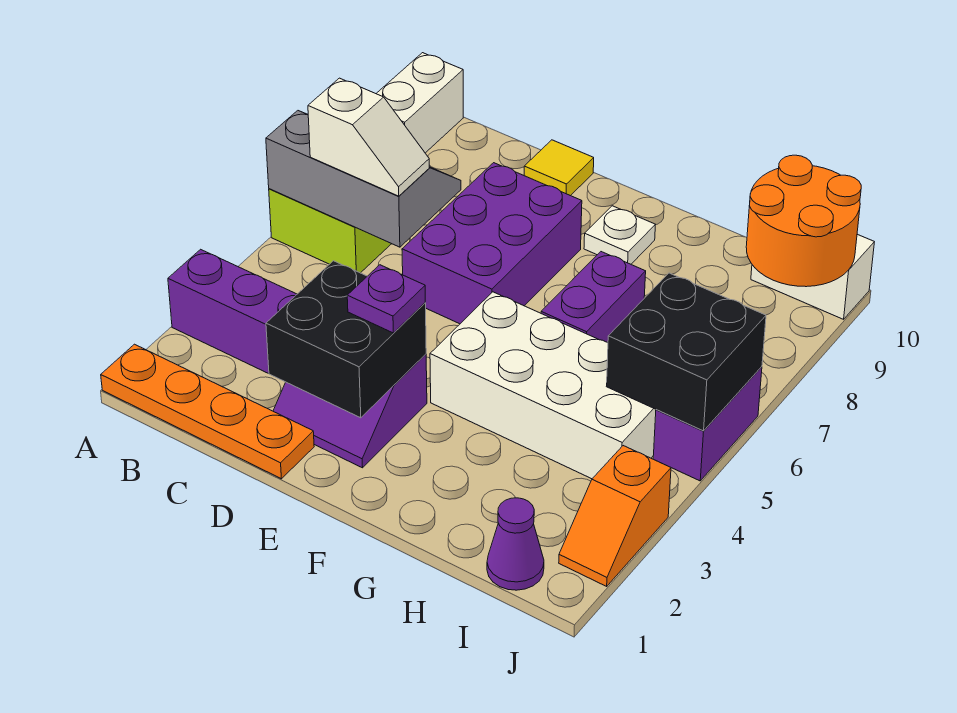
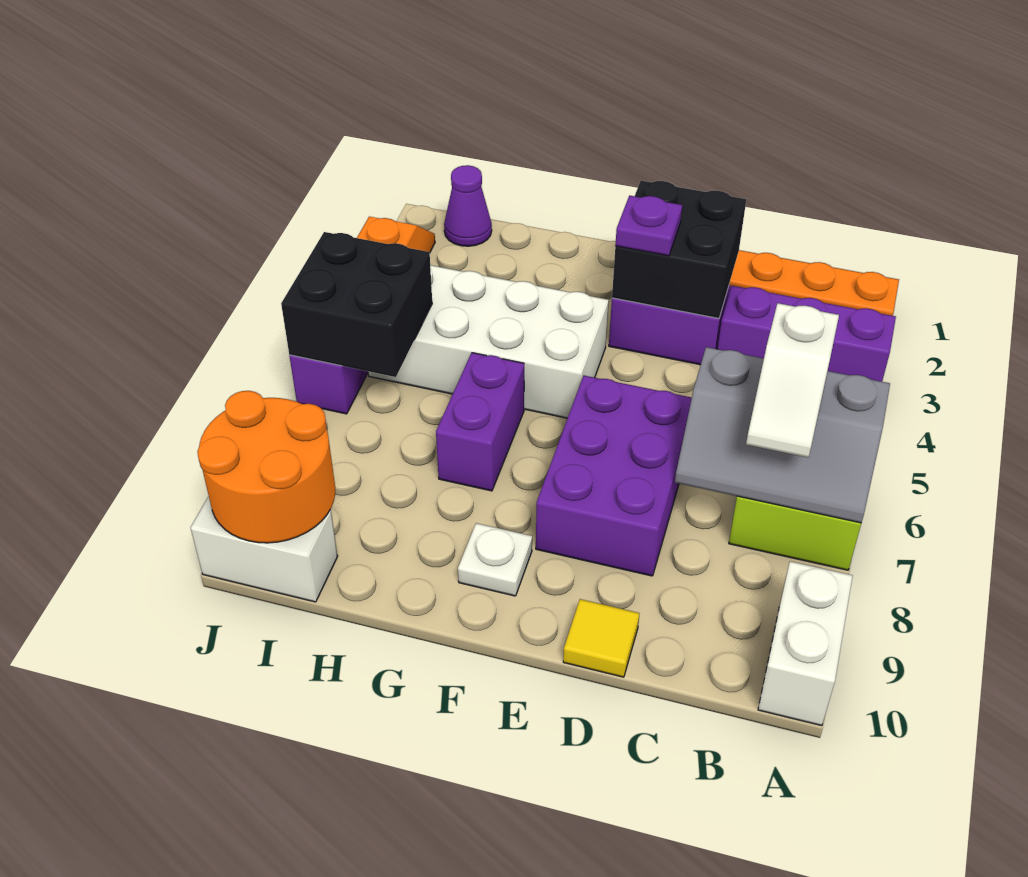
white slope B6:C6 level 3 top B -> white slope B6:B7 level 3 top 6

